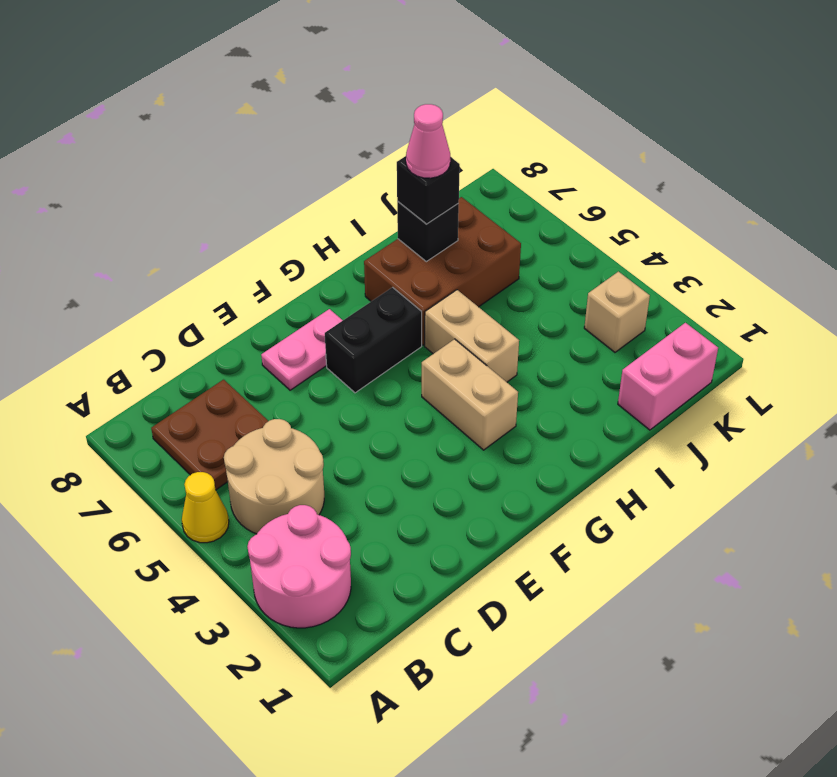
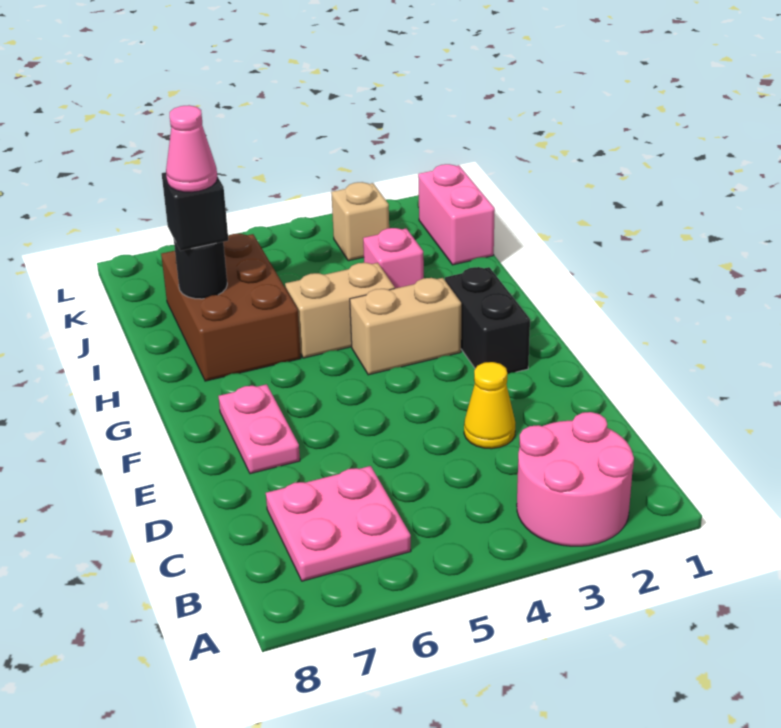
yellow cone A5 level 1 -> yellow cone D3 level 1
tan round brick B4:C5 level 1 -> none
brown plate B6:C7 level 1 -> pink plate B6:C7 level 1
black brick F6:G6 level 1 -> black brick F2:G2 level 1
none -> pink brick I3 level 1
black brick I7 level 2 -> black round brick I7 level 2

